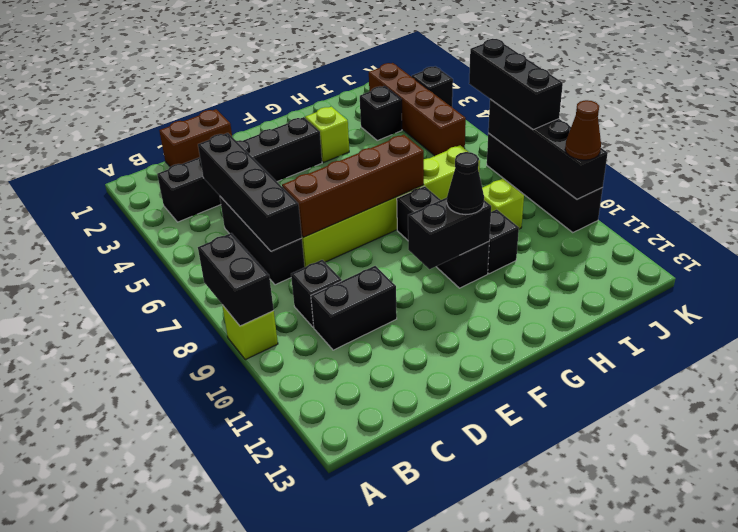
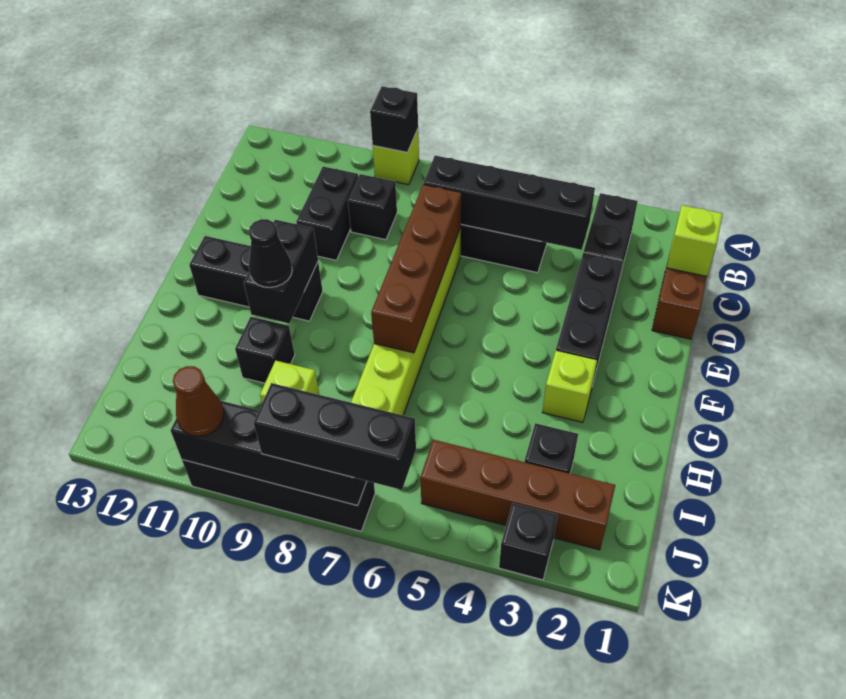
black brick A8:A9 level 2 -> black brick A9 level 2
none -> lime brick C1 level 2
black brick G8:G10 level 1 -> black brick F10:F12 level 1

